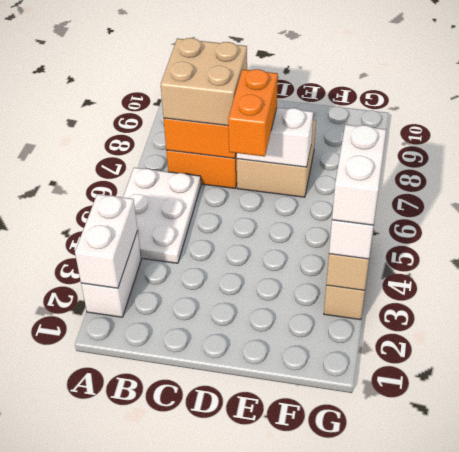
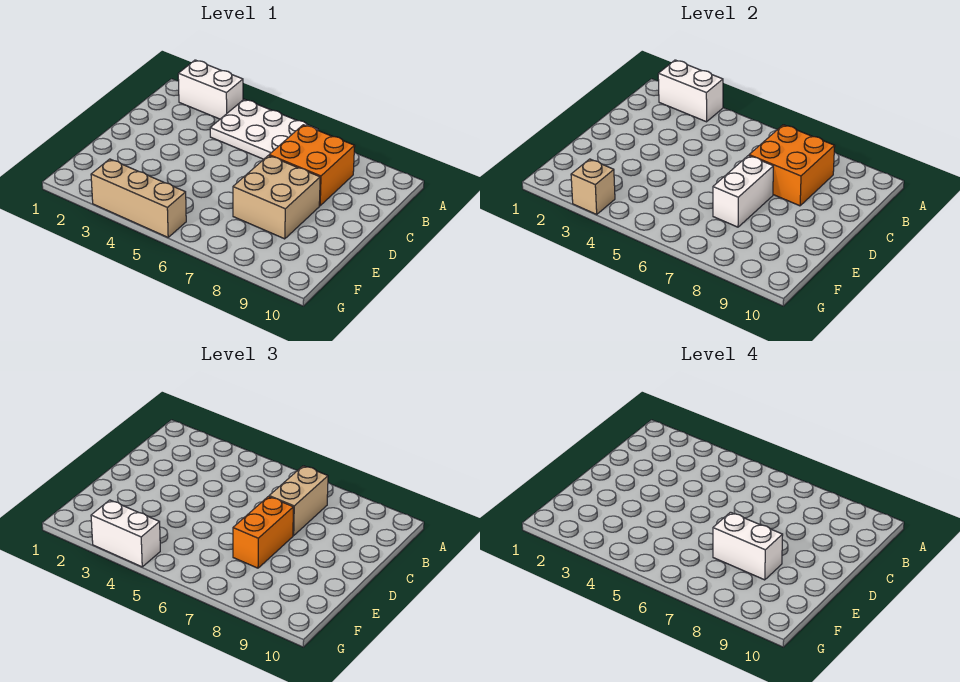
tan brick B7:C8 level 3 -> tan brick B7:C7 level 3
orange brick D6:D7 level 3 -> orange brick D7:E7 level 3
white brick G3:G4 level 4 -> white brick E7:E8 level 4

